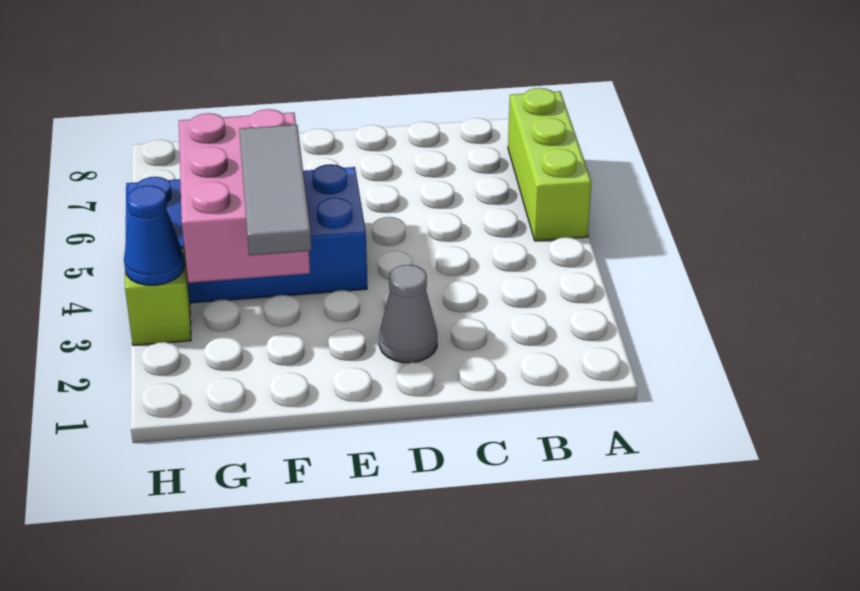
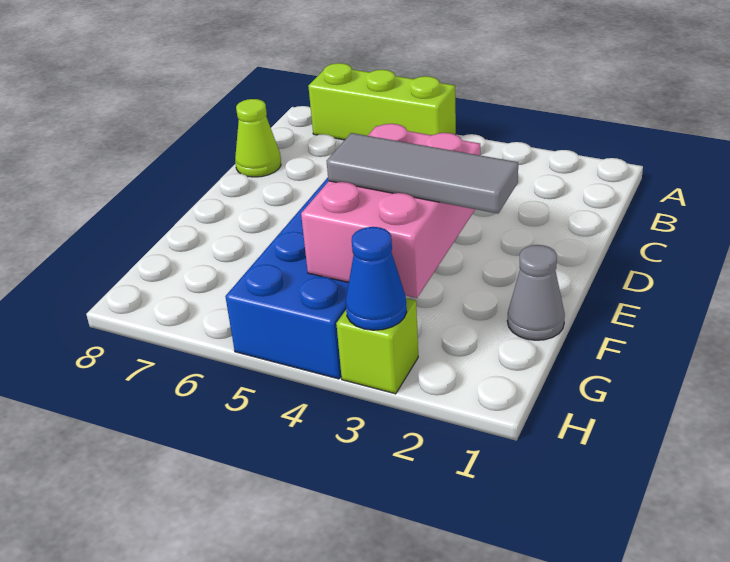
none -> lime cone C8 level 1
grey cone D2 level 1 -> grey cone F1 level 1
pink brick F3:G5 level 2 -> pink brick E3:G4 level 2

